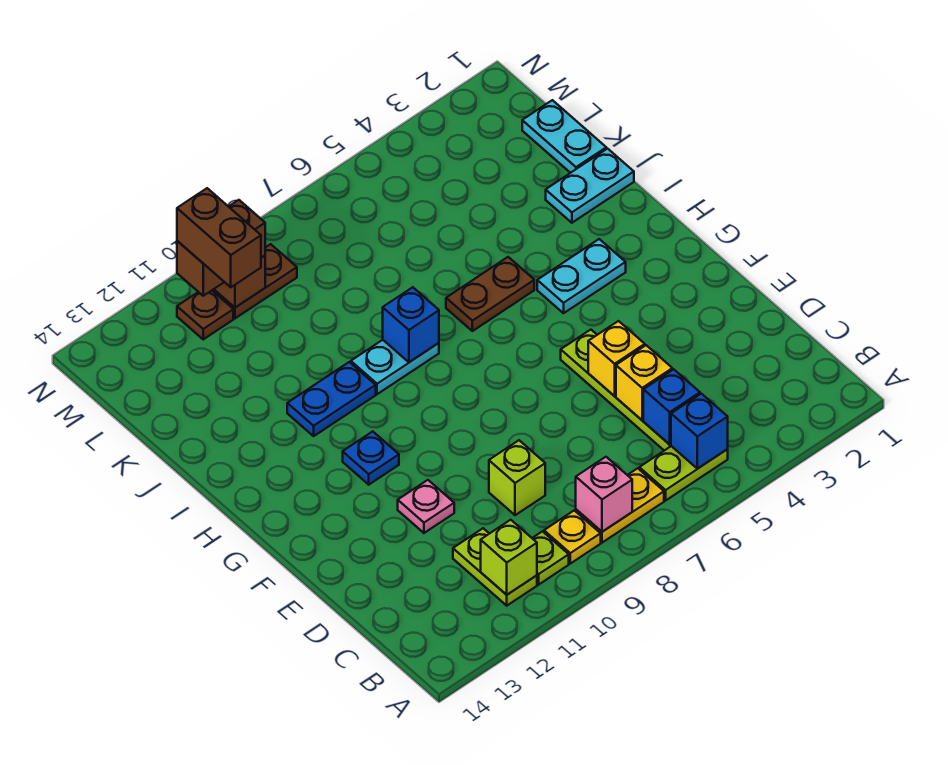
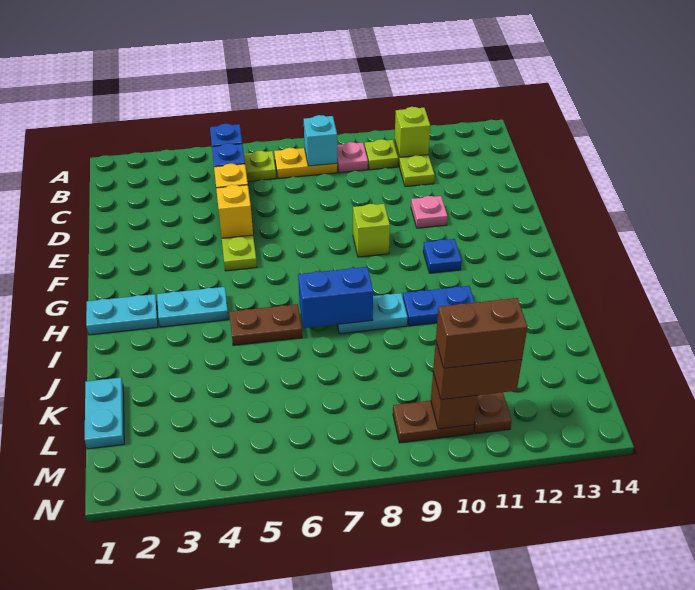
pink brick B8 level 2 -> cyan brick B8 level 2
yellow plate B9 level 1 -> pink plate B9 level 1
lime brick D9 level 1 -> lime brick F9 level 1
blue brick I8 level 2 -> blue brick I7:I8 level 2
cyan plate J1:J2 level 1 -> cyan plate H1:H2 level 1
brown brick L11:M11 level 4 -> brown brick M10:M11 level 4

